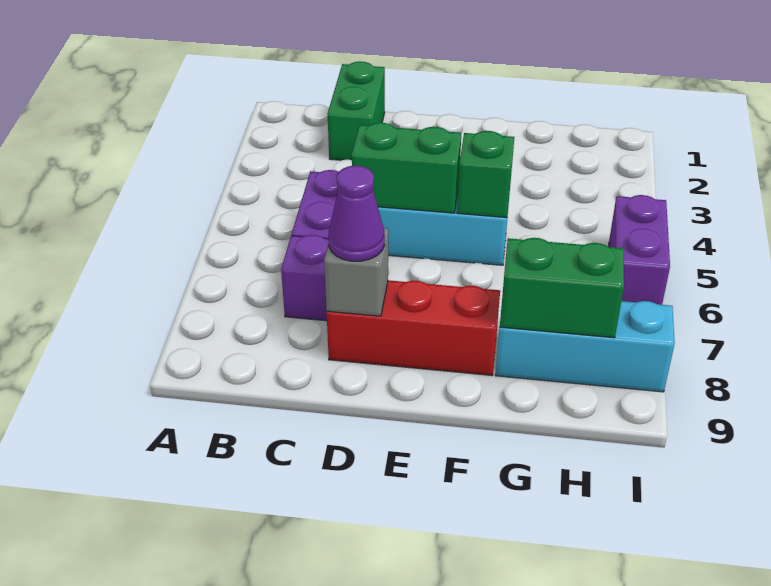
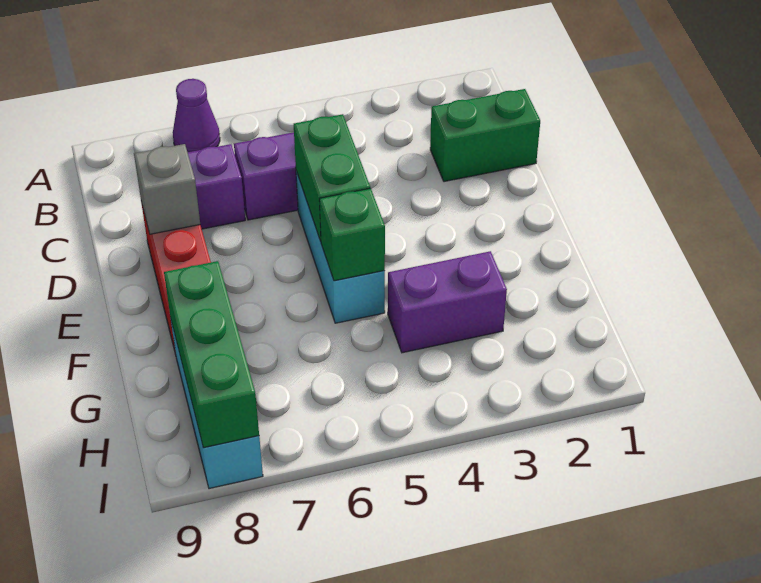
purple cone D8 level 3 -> purple cone A7 level 1
green brick G8:H8 level 2 -> green brick G8:I8 level 2
purple brick I5:I6 level 1 -> purple brick G3:G4 level 1

